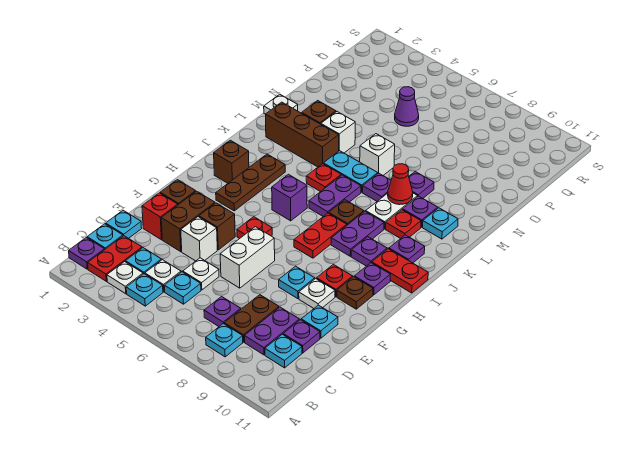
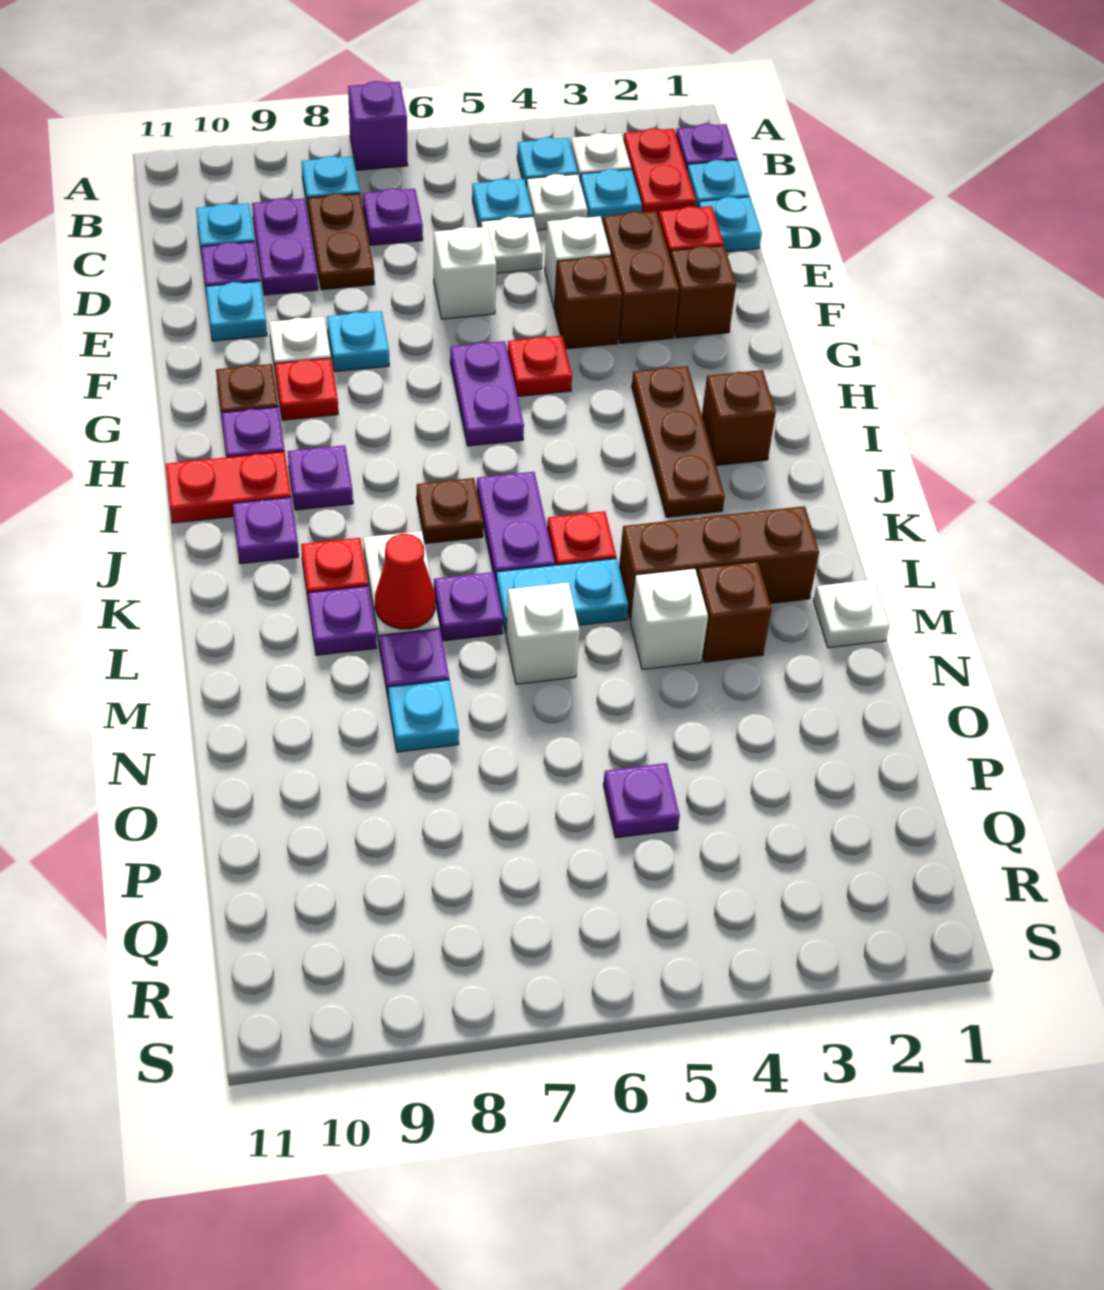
white brick E6:F6 level 1 -> white brick E6 level 1
red plate H7:I7 level 1 -> none
purple brick I5 level 1 -> purple brick A7 level 1
purple plate I8:J8 level 1 -> purple plate G6:H6 level 1
cyan plate L10 level 1 -> cyan plate N8 level 1
purple cone P5 level 1 -> purple plate P5 level 1

